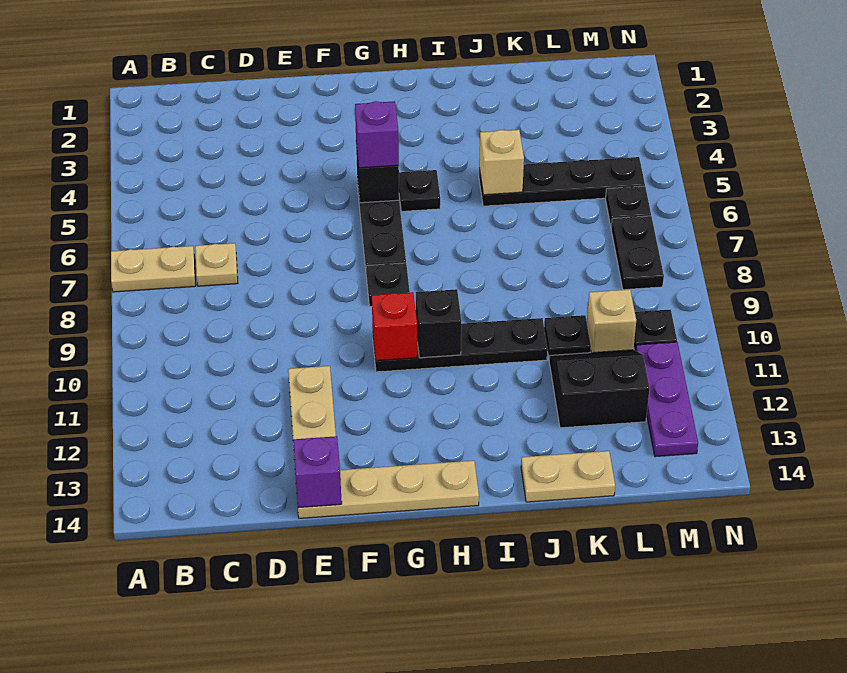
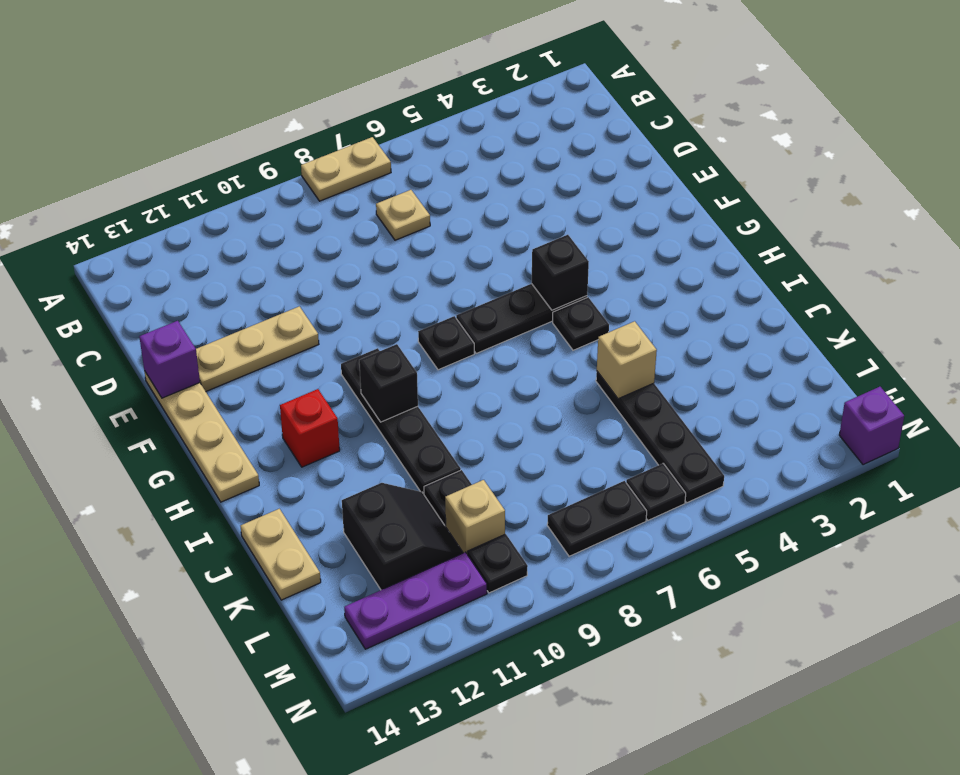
tan plate A7:B7 level 1 -> tan plate A7:A8 level 1
purple brick G5 level 3 -> purple brick N1 level 1
red brick G10 level 2 -> red brick H12 level 1

